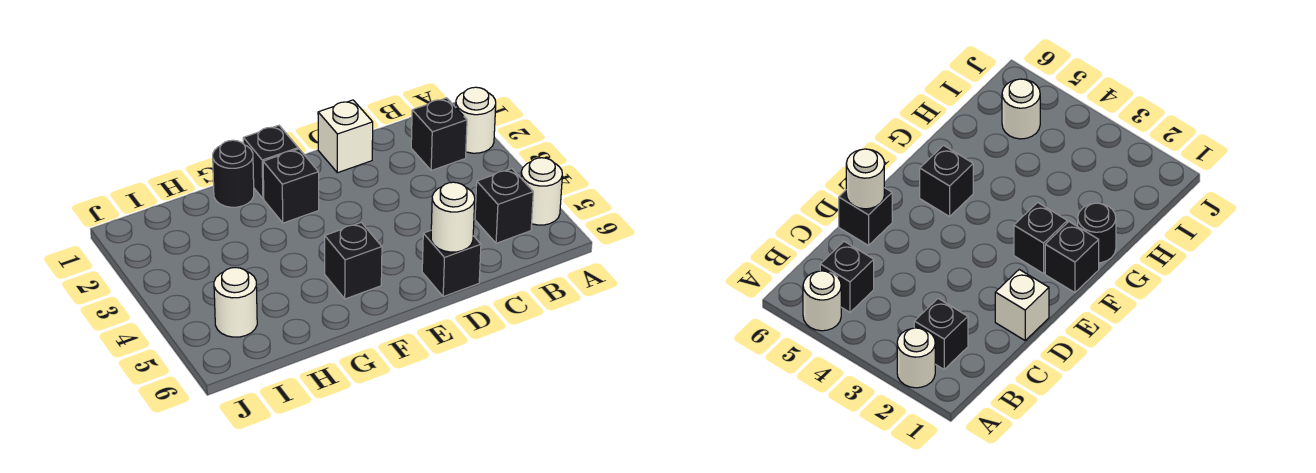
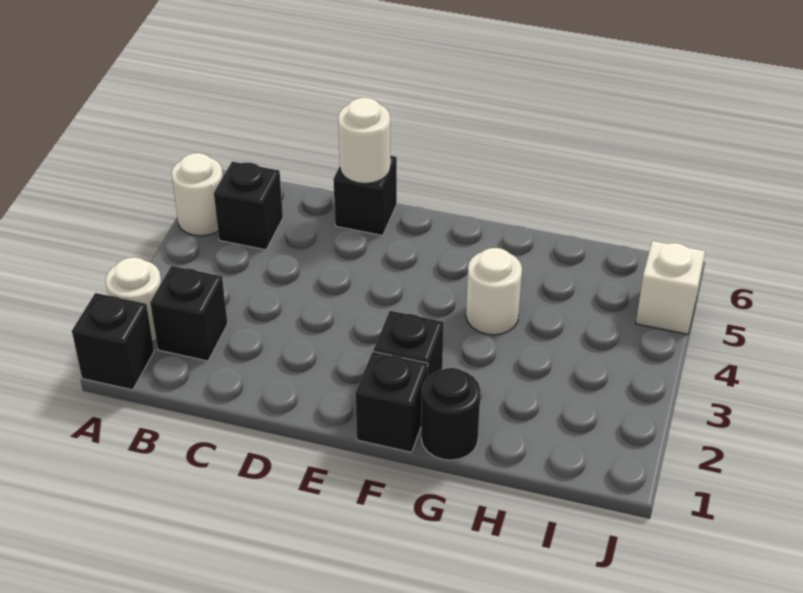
white brick D1 level 1 -> white brick J5 level 1
black brick F5 level 1 -> black brick A1 level 1
white round brick I5 level 1 -> white round brick G4 level 1

